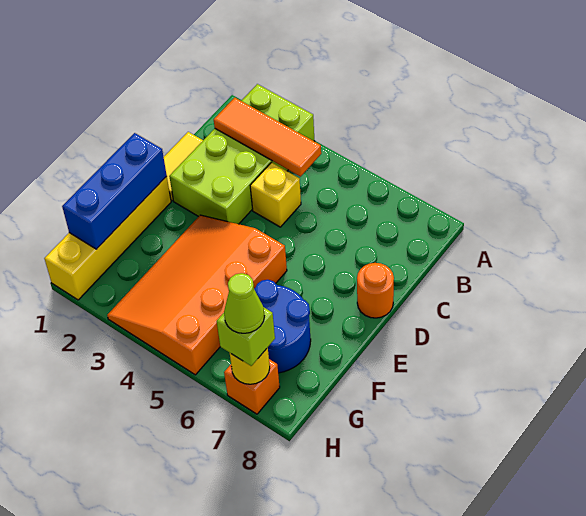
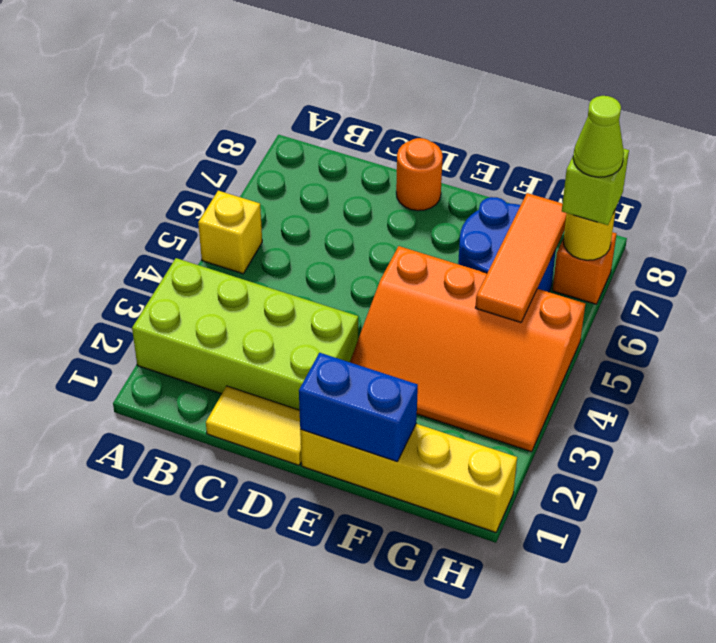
orange tile B2:B4 level 2 -> orange tile G5:G7 level 2
yellow brick C4 level 1 -> yellow brick A5 level 1
blue brick E1:G1 level 2 -> blue brick E1:F1 level 2

